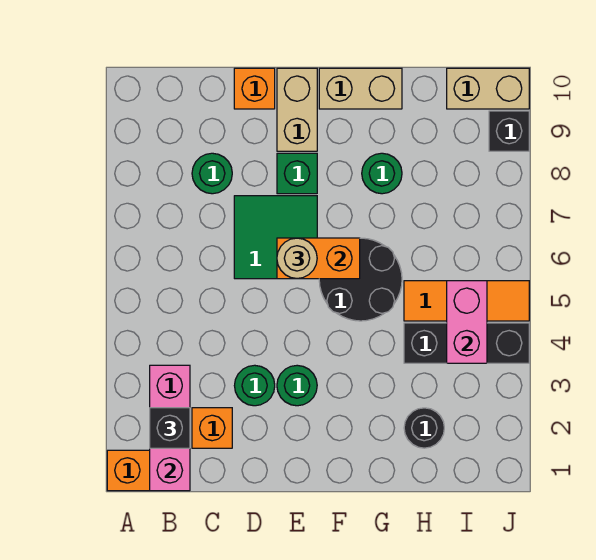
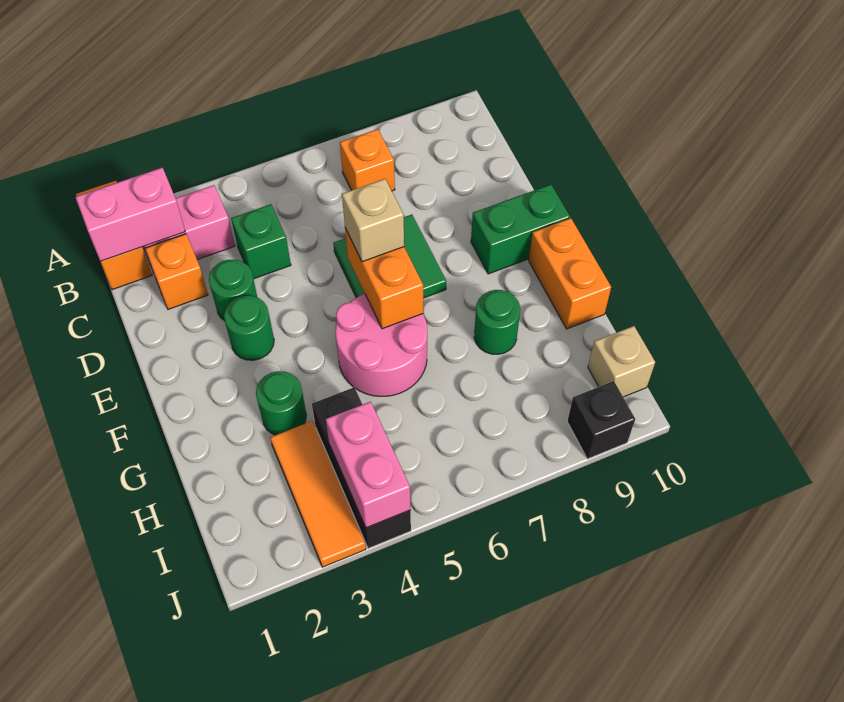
black brick B2 level 3 -> none
green round brick C8 level 1 -> green round brick G3 level 1
orange brick D10 level 1 -> orange brick B7 level 1
tan round brick E6 level 3 -> tan brick E6 level 3
green brick E8 level 1 -> green brick C4 level 1
tan brick E9:E10 level 1 -> green brick E9:E10 level 1
black round brick F5:G6 level 1 -> pink round brick F5:G6 level 1
tan brick F10:G10 level 1 -> orange brick F10:G10 level 1
black round brick H2 level 1 -> none
orange tile H5:J5 level 1 -> orange tile H3:J3 level 1
pink brick I4:I5 level 2 -> pink brick I4:J4 level 2
tan brick I10:J10 level 1 -> tan brick I10 level 1

